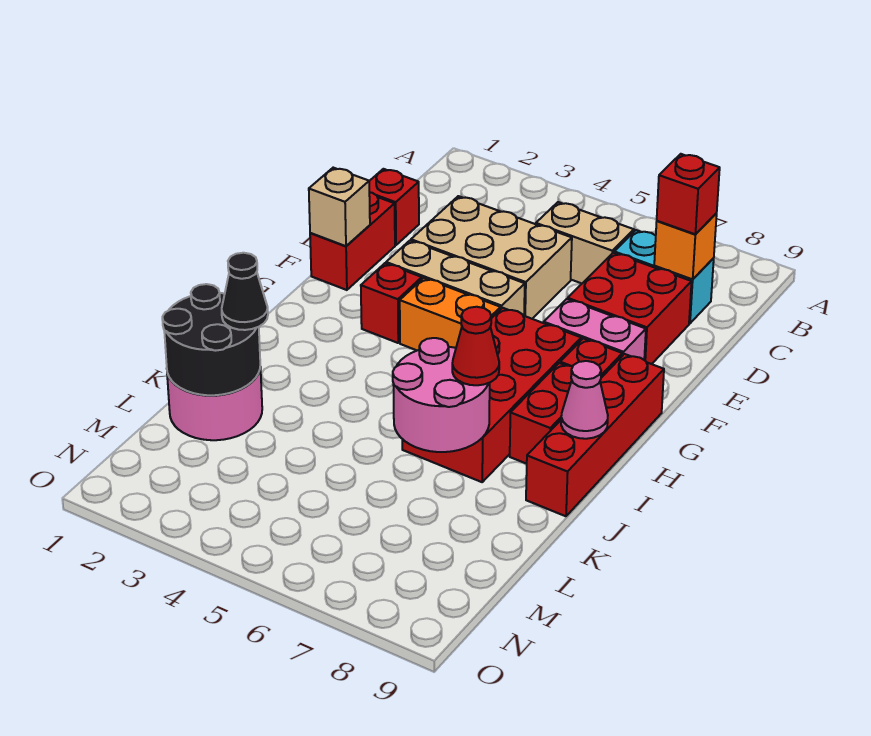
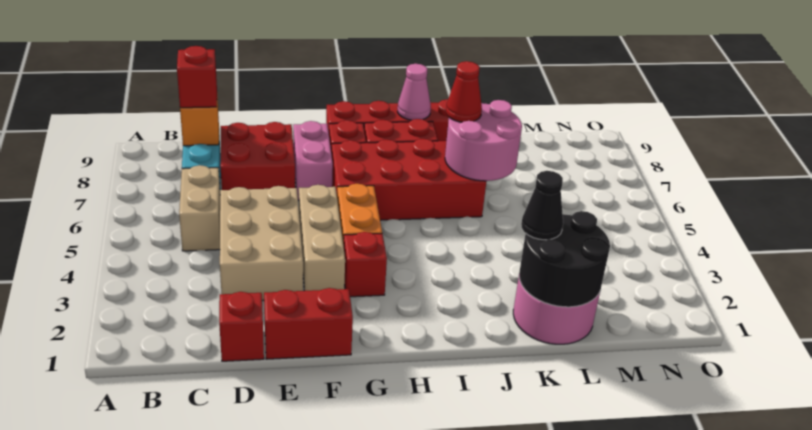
tan brick F1 level 2 -> none

